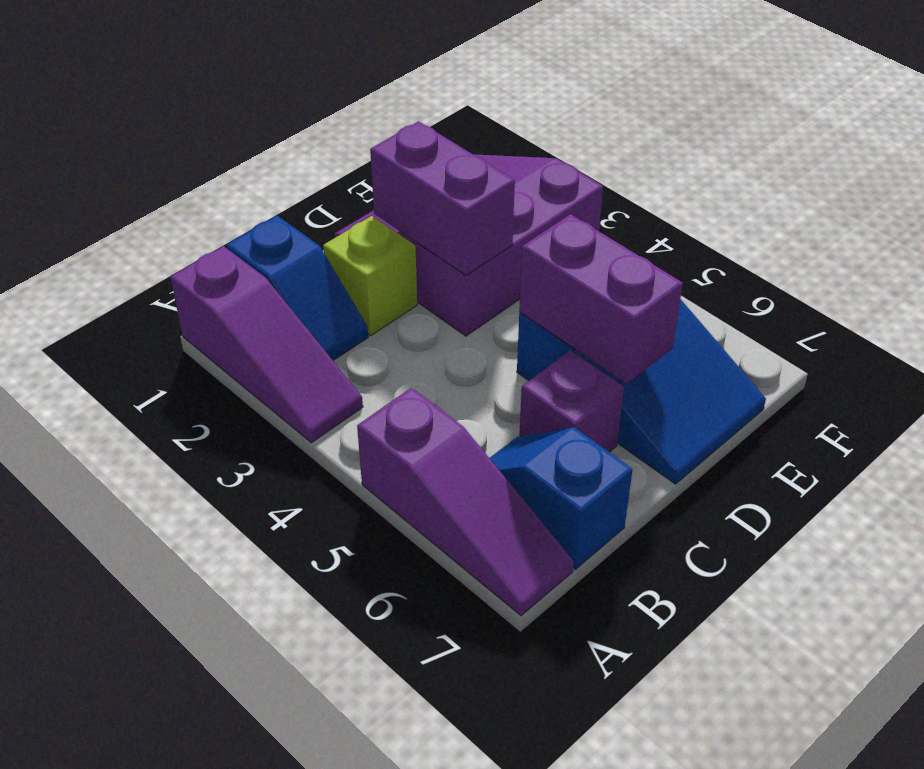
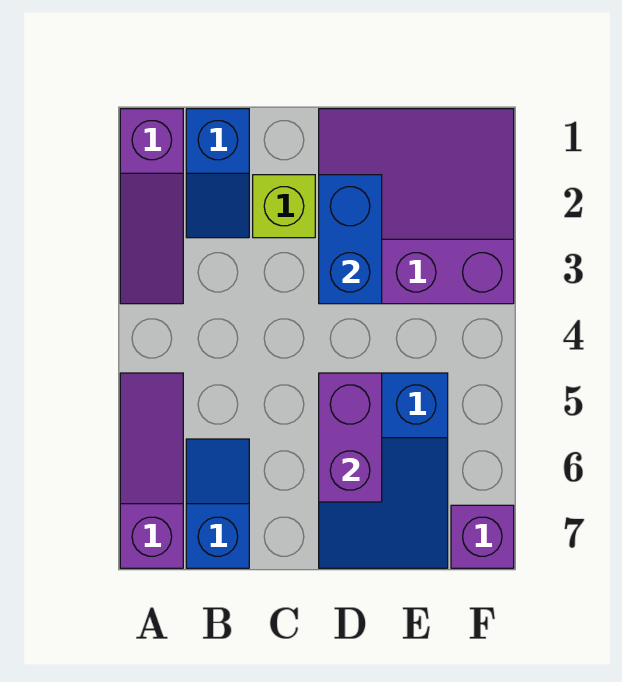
purple slope A5:A7 level 1 top 5 -> purple slope A5:A7 level 1 top 7
purple brick C6 level 1 -> purple brick F7 level 1
purple brick D2:D3 level 2 -> blue brick D2:D3 level 2

